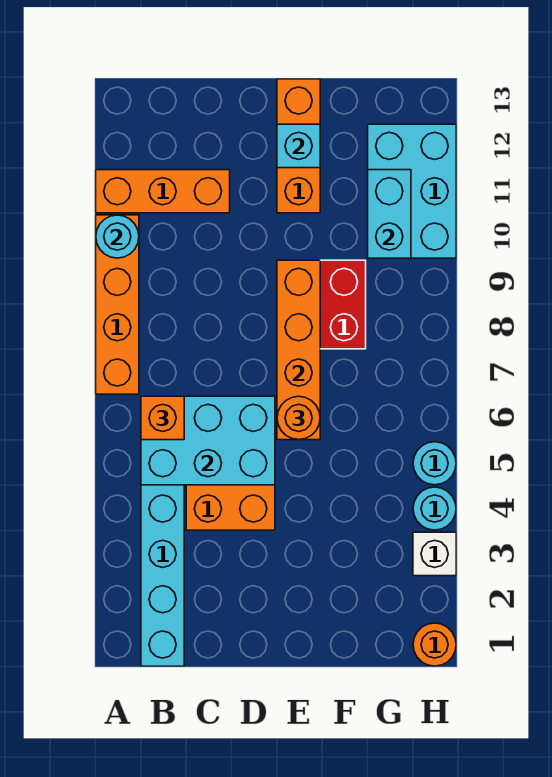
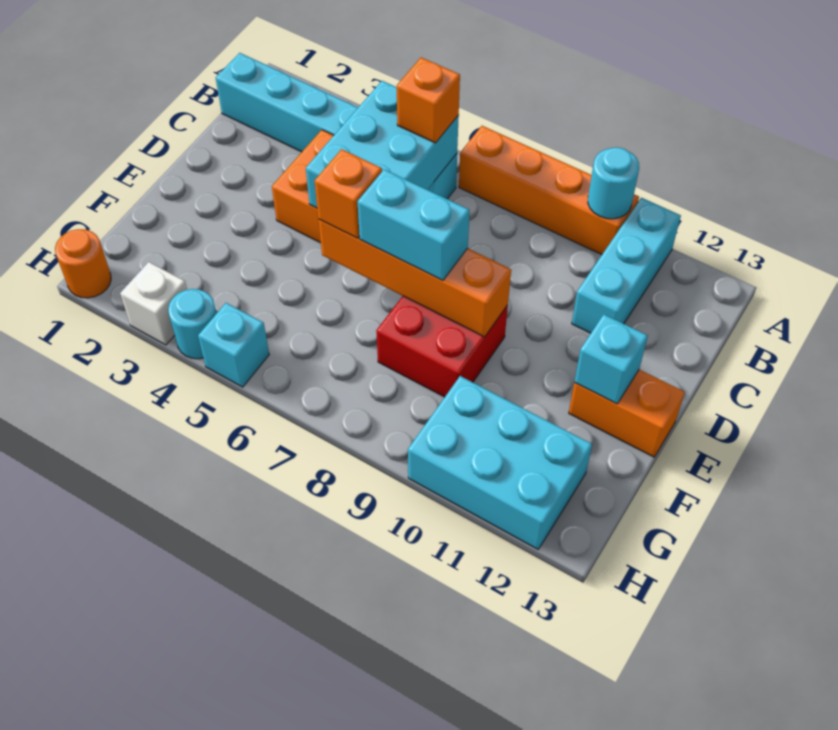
orange brick A11:C11 level 1 -> cyan brick A11:C11 level 1
orange round brick E6 level 3 -> orange brick E6 level 3
orange brick E11:E13 level 1 -> orange brick E12:E13 level 1
cyan brick G10:G11 level 2 -> cyan brick E7:E8 level 3
cyan round brick H5 level 1 -> cyan brick H5 level 1

